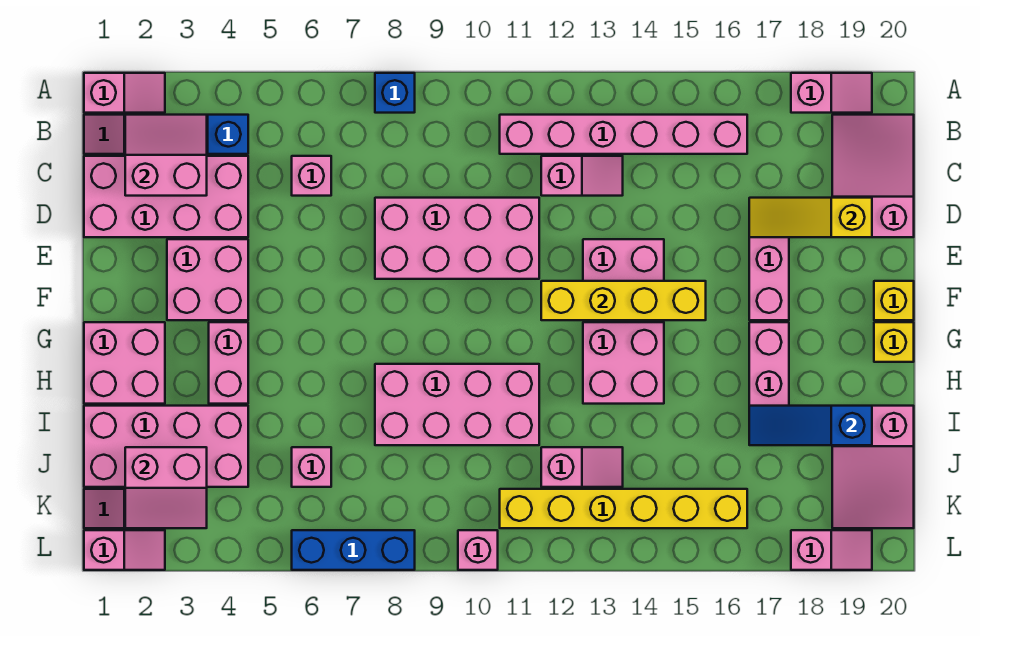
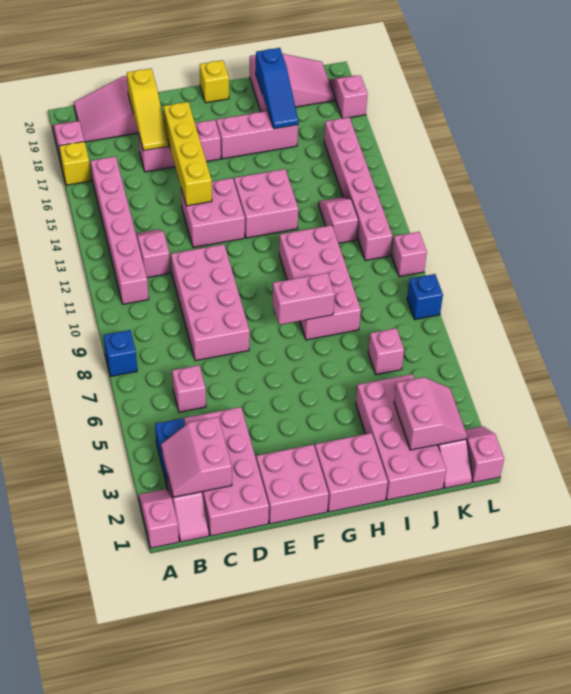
pink brick E3:F4 level 1 -> pink brick E1:F2 level 1
yellow brick F12:F15 level 2 -> yellow brick E14:E17 level 2
yellow brick F20 level 1 -> yellow brick A17 level 1
pink brick G4:H4 level 1 -> pink brick G8:H8 level 2
yellow brick K11:K16 level 1 -> pink brick K11:K16 level 1
blue brick L6:L8 level 1 -> blue brick L8 level 1

